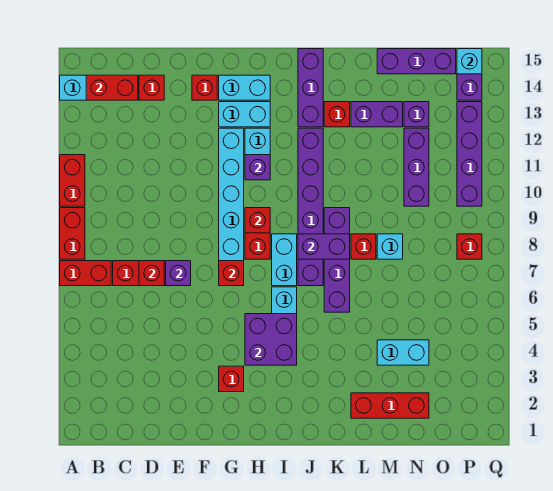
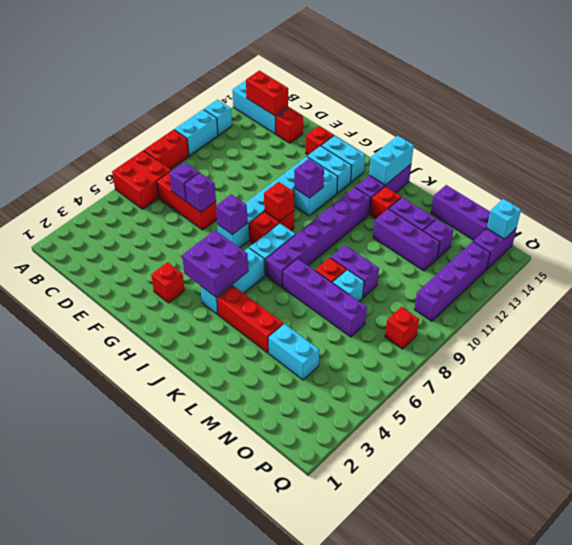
red brick A7:B7 level 1 -> red brick A6:B7 level 1
red brick A10:A11 level 1 -> cyan brick A10:A11 level 1
none -> cyan brick A12 level 1
red brick D7 level 2 -> purple brick D7 level 2
red brick G7 level 2 -> purple brick G7 level 2
purple brick J8:K8 level 2 -> purple brick L9:M9 level 1
none -> cyan brick J14:J15 level 2
purple brick K6:K9 level 1 -> purple brick K7:N7 level 1
red brick L2:N2 level 1 -> red brick J4:L4 level 1
purple brick N10:N12 level 1 -> purple brick L12:N12 level 1

